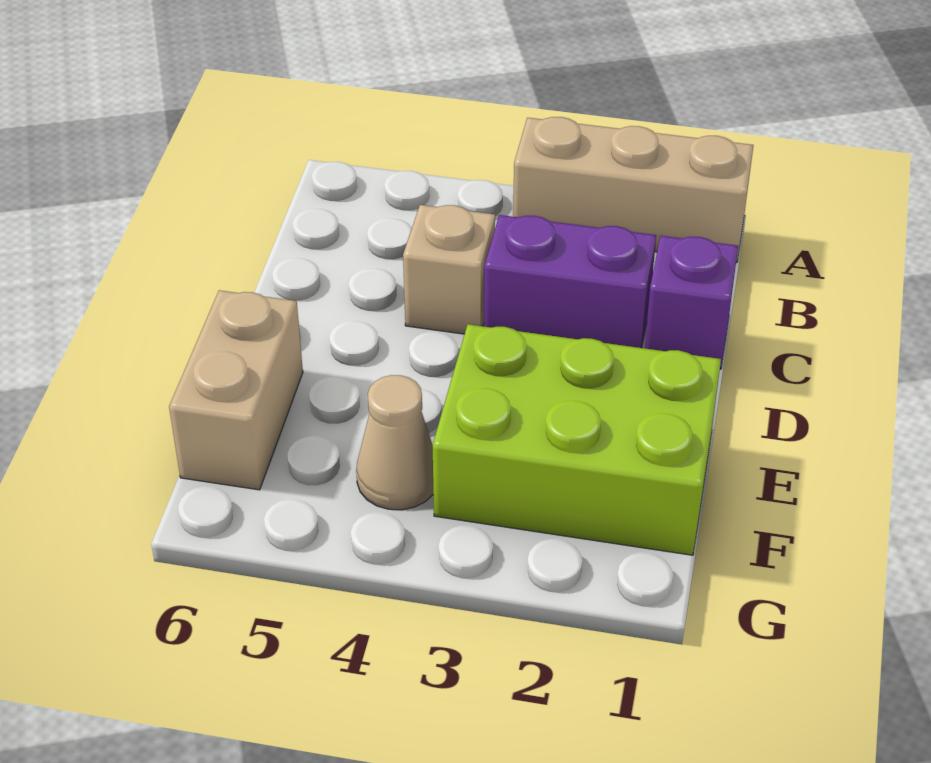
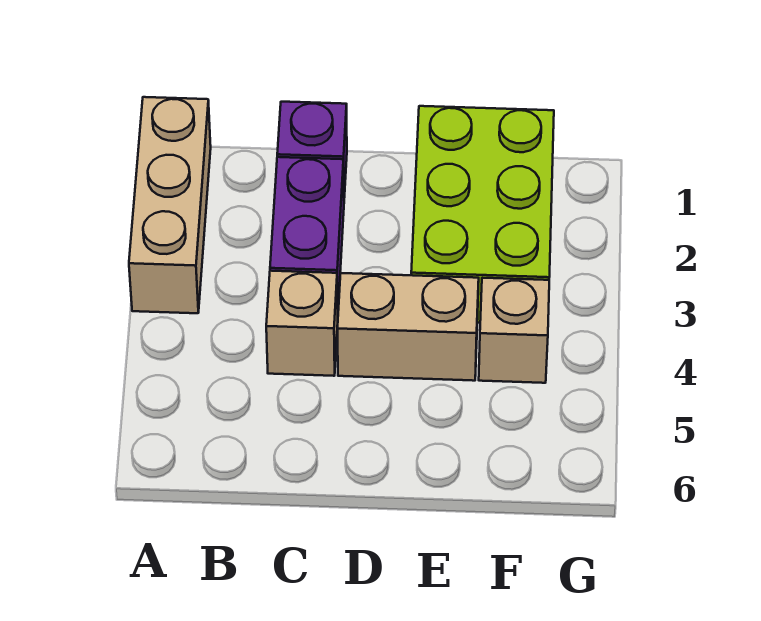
tan brick E6:F6 level 1 -> tan brick D4:E4 level 1
tan cone F4 level 1 -> tan brick F4 level 1

